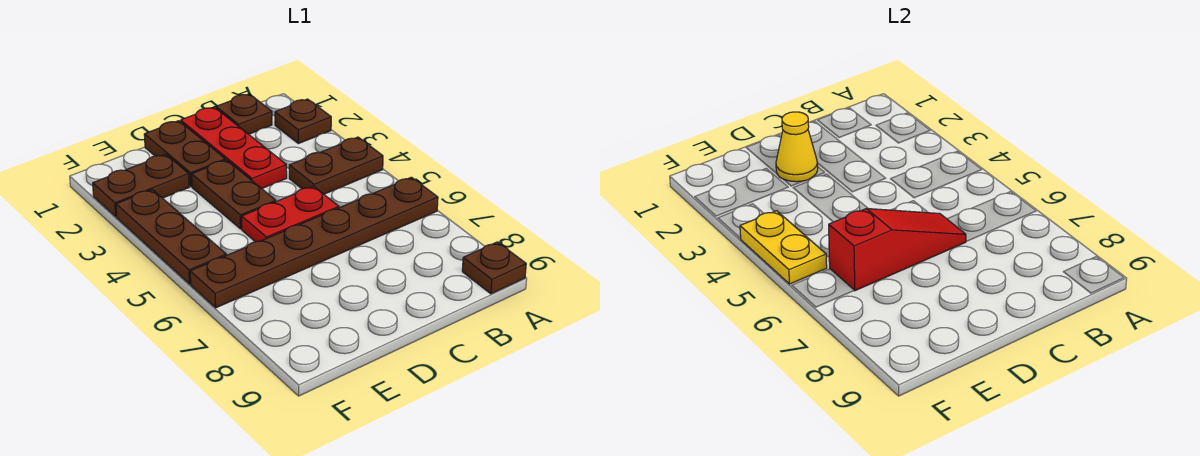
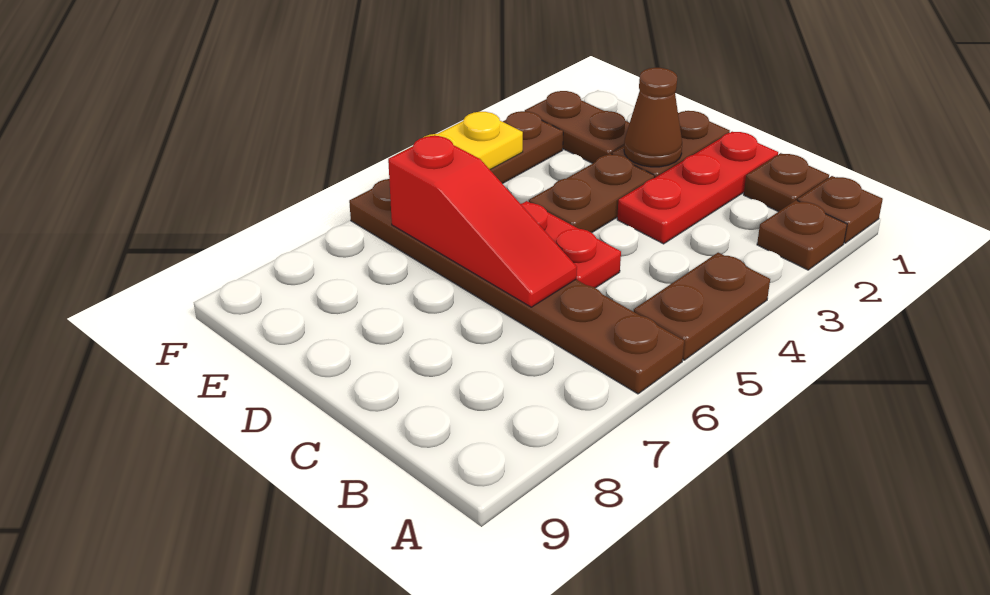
brown plate A4:B4 level 1 -> brown plate A4:A5 level 1
brown plate A9 level 1 -> brown plate A1 level 1
yellow cone D2 level 2 -> brown cone D2 level 2

